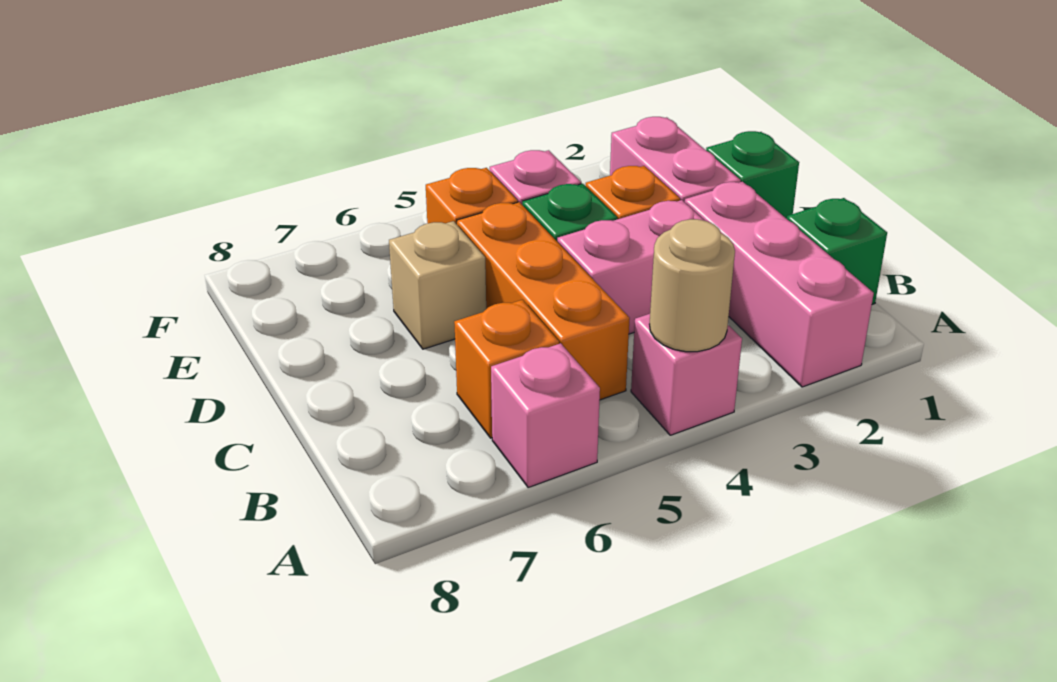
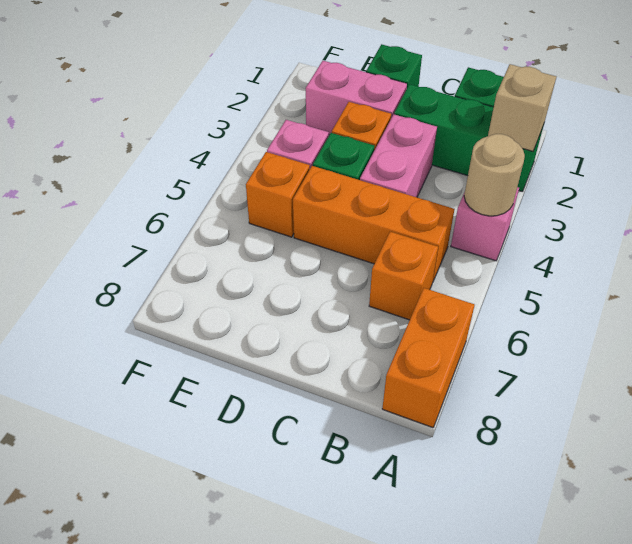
pink brick A2:C2 level 1 -> green brick A2:C2 level 1
pink brick A6 level 1 -> none
none -> orange brick A7:A8 level 1
tan brick D6 level 1 -> tan brick A2 level 2

